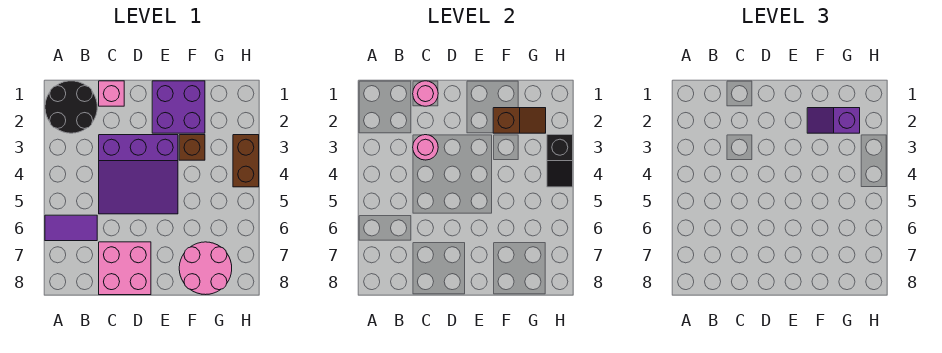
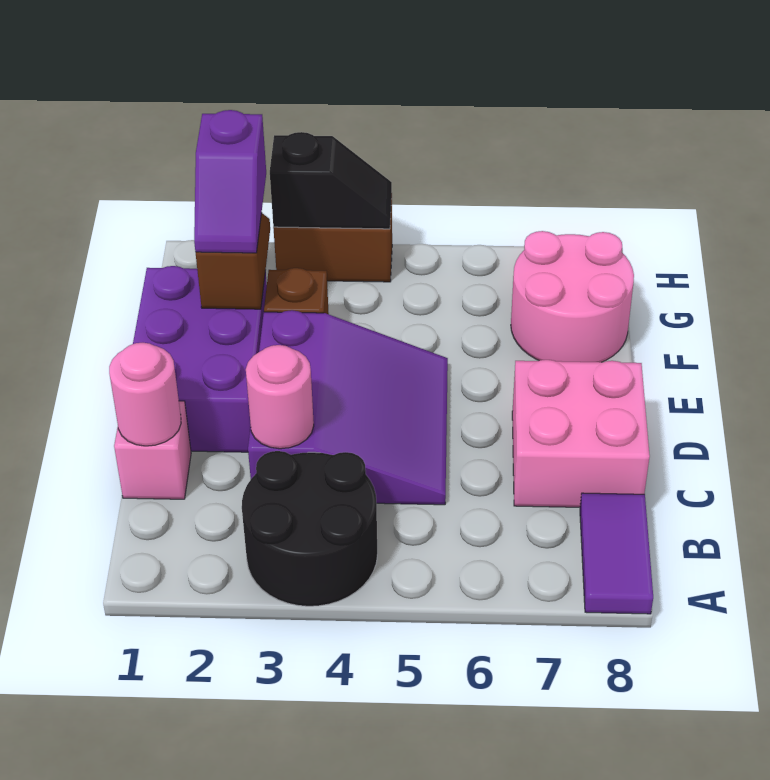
black round brick A1:B2 level 1 -> black round brick A3:B4 level 1
purple tile A6:B6 level 1 -> purple tile A8:B8 level 1
purple brick E1:F2 level 1 -> purple brick D1:F2 level 1

